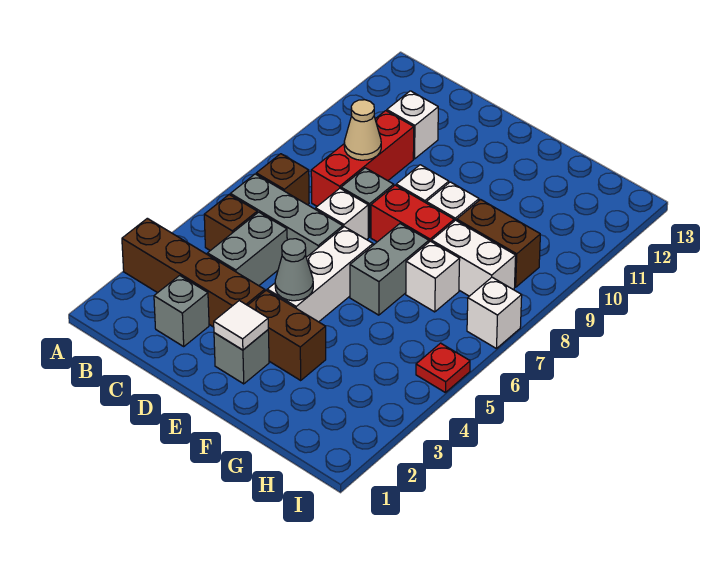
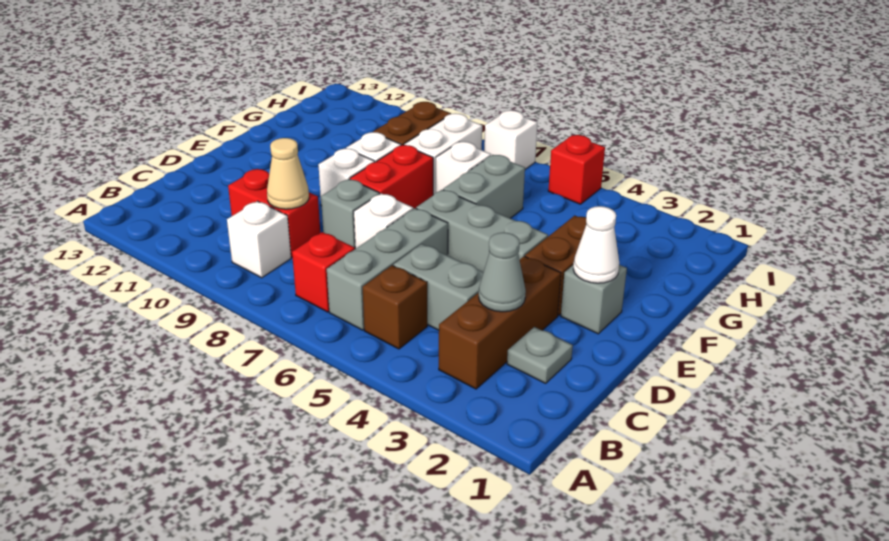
brown brick A3:D3 level 1 -> brown brick B3:D3 level 1
brown brick B7 level 1 -> red brick B7 level 1
grey brick C2 level 1 -> grey plate C2 level 1
red brick C8:C10 level 1 -> red brick C9:C10 level 1
white brick C11 level 1 -> white brick B9 level 1
white tile E2 level 2 -> white cone E2 level 2
white brick E4:E6 level 1 -> grey brick E4:E6 level 1
grey cone E4 level 2 -> grey cone C3 level 2
grey brick F6:F7 level 1 -> grey brick F6:G6 level 1
red plate I5 level 1 -> red brick I5 level 1

